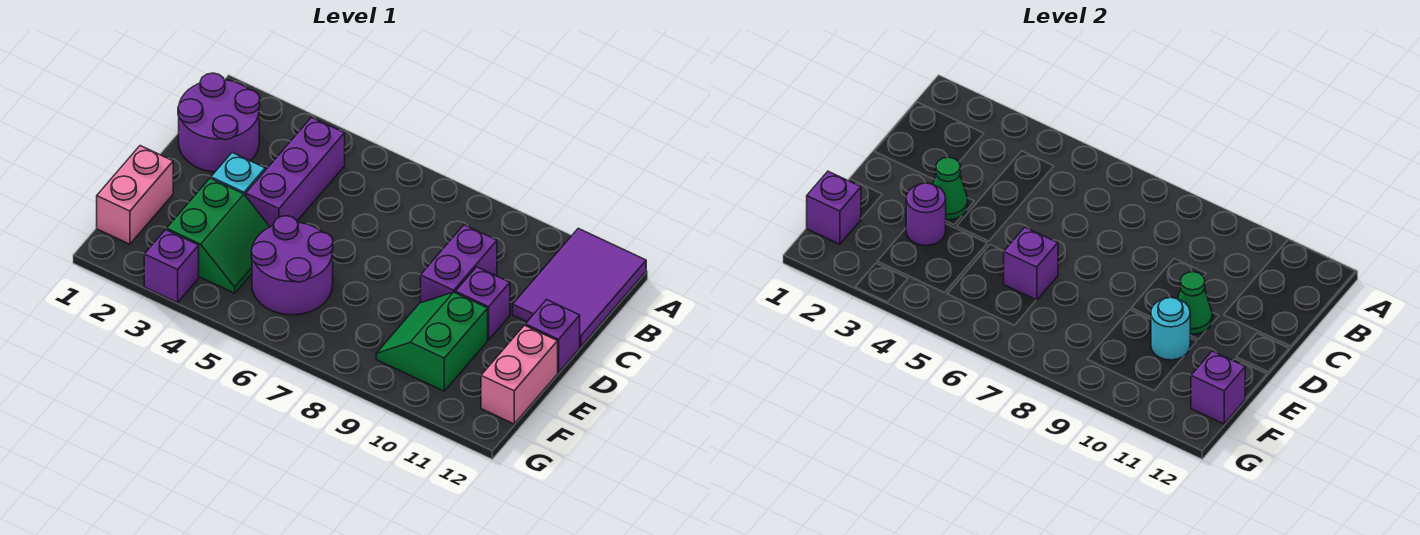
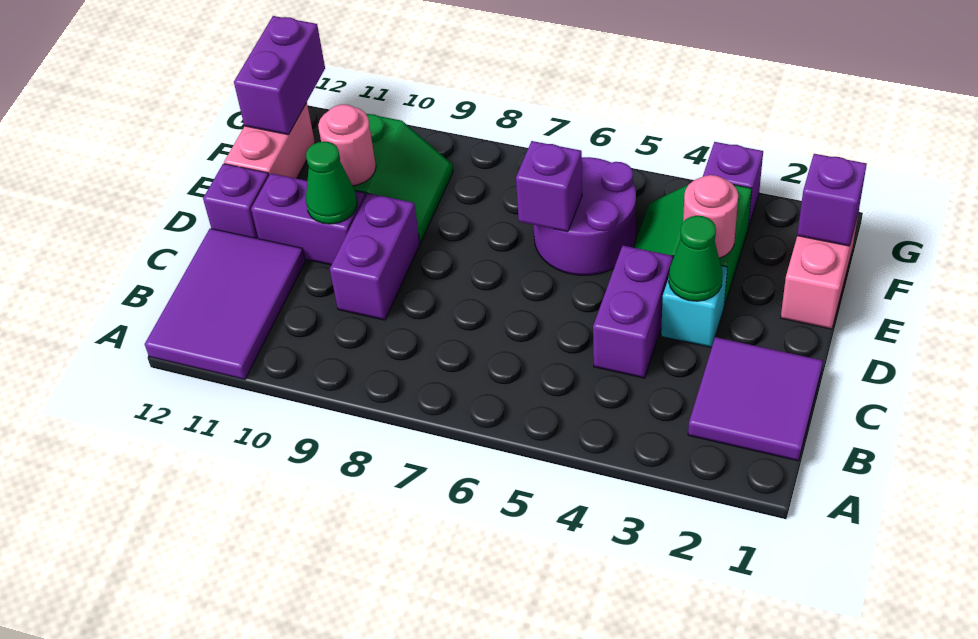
purple round brick B1:C2 level 1 -> purple tile B1:C2 level 1
purple brick B4:D4 level 1 -> purple brick C4:D4 level 1
purple brick D10 level 1 -> purple brick D10:D11 level 1
purple round brick E3 level 2 -> pink round brick E3 level 2
cyan round brick E10 level 2 -> pink round brick E10 level 2
purple brick F12 level 2 -> purple brick F12:G12 level 2

